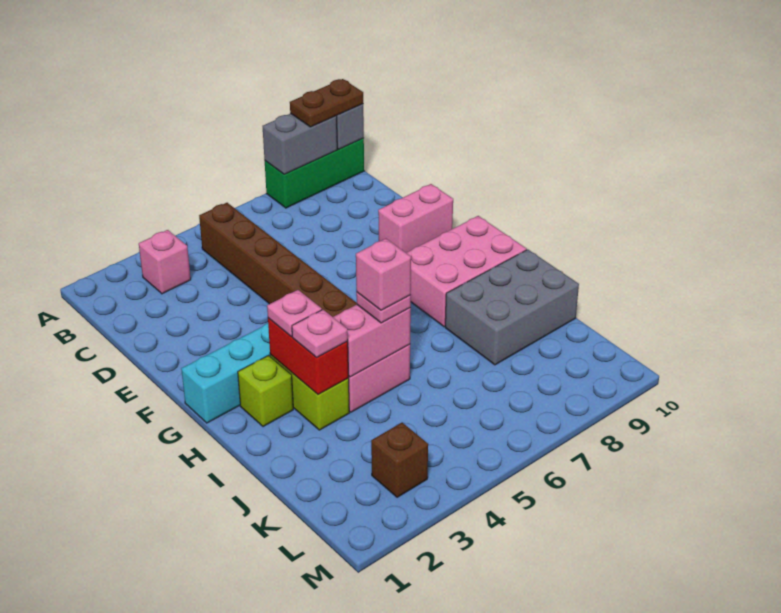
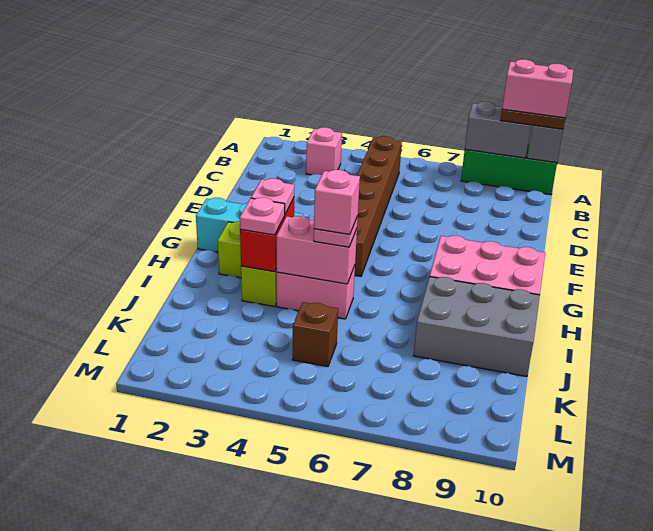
pink brick E9:E10 level 1 -> pink brick A9:A10 level 4
brown brick L3 level 1 -> brown brick K5 level 1

